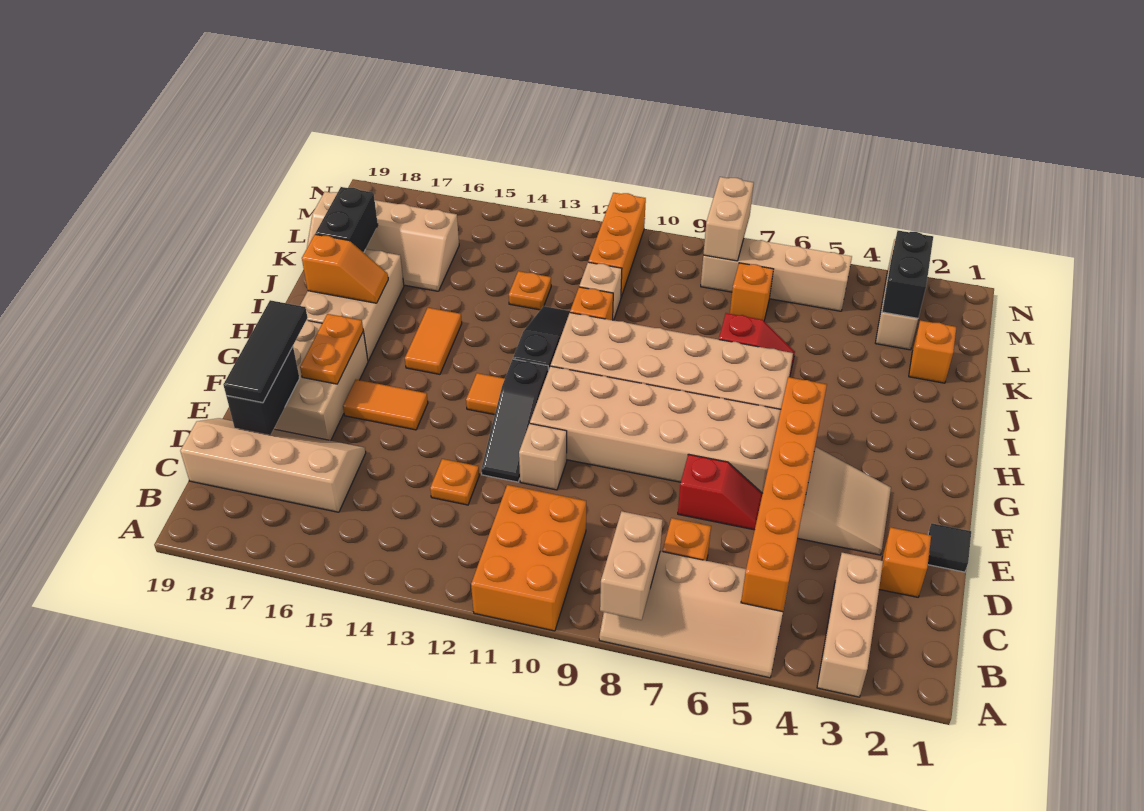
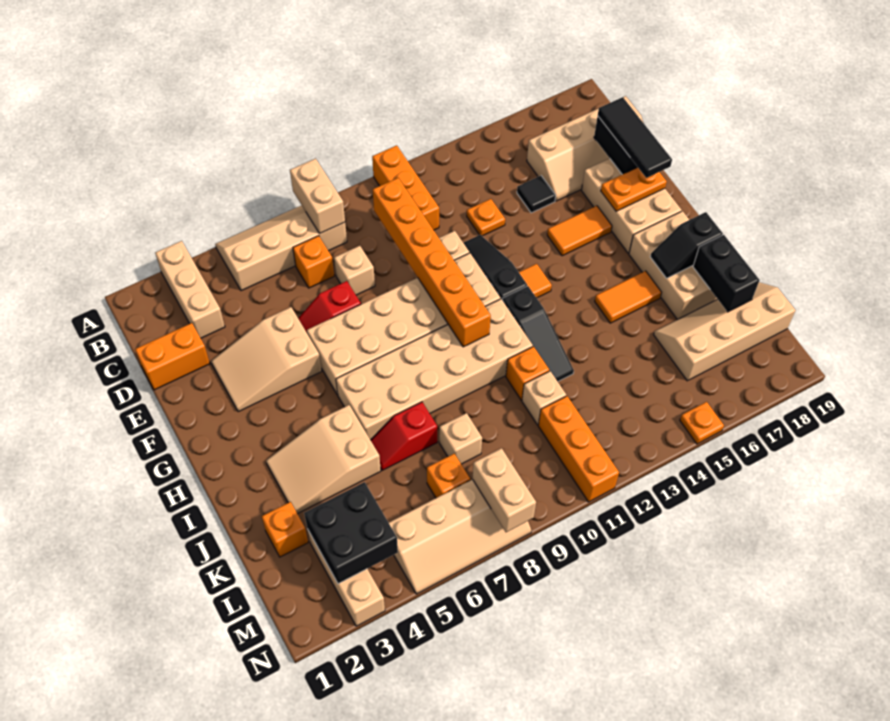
orange brick A10:C11 level 1 -> orange brick A11:C11 level 1
orange brick B5:G5 level 2 -> orange brick C10:H10 level 2
orange brick D2 level 1 -> orange brick D1:D2 level 1
none -> tan brick D8 level 1
black tile E1 level 1 -> black tile D15 level 1
orange plate F17:G17 level 2 -> orange plate F17:F18 level 2
orange tile H15:I15 level 1 -> orange tile I15:I16 level 1
none -> tan slope I3:J5 level 1 top 5
orange slope I17:I18 level 2 top 18 -> black slope I17:I18 level 2 top 18
none -> tan brick K8 level 1
orange plate K13 level 1 -> orange plate N15 level 1
black brick L3:M3 level 2 -> black brick L3:M4 level 2

